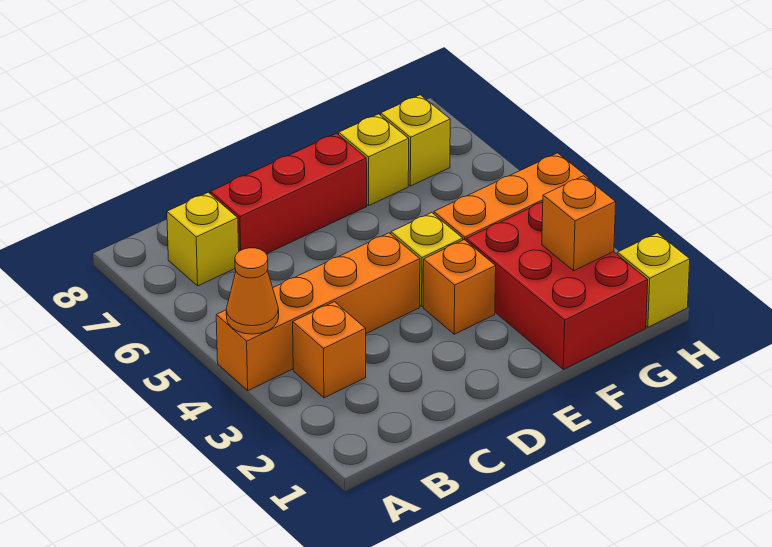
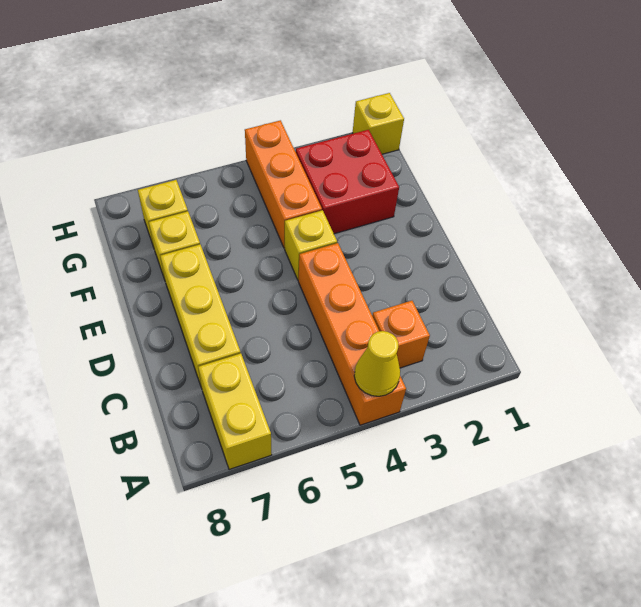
orange cone A4 level 2 -> yellow cone A4 level 2
yellow brick B7 level 1 -> yellow brick A7:B7 level 1
red brick C7:E7 level 1 -> yellow brick C7:E7 level 1
orange brick E3 level 1 -> none
red brick F1:G3 level 1 -> red brick F2:G3 level 1
orange brick G2 level 2 -> none

